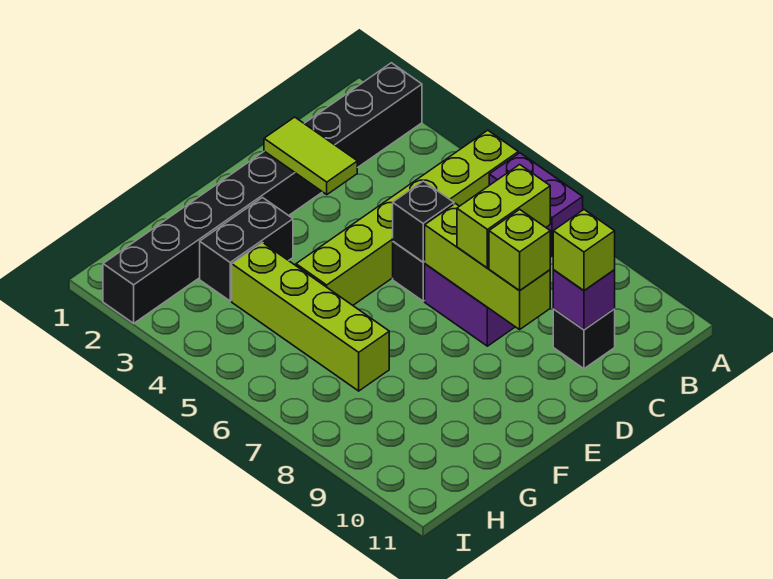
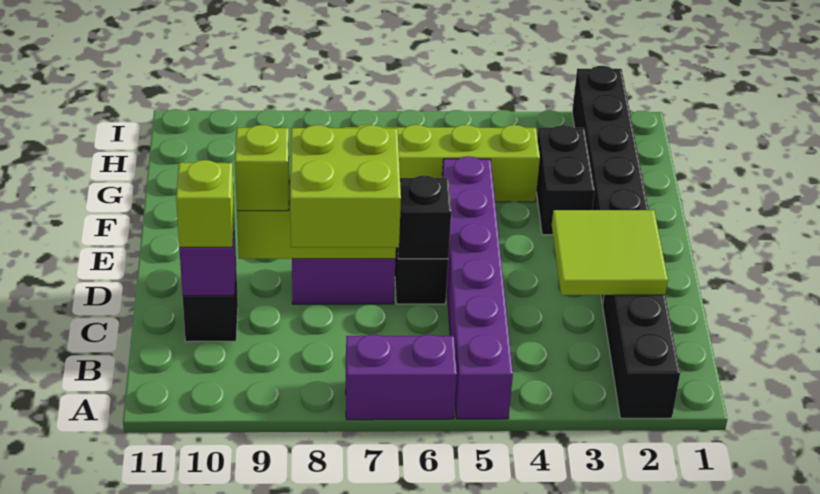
lime brick A5:F5 level 1 -> purple brick A5:F5 level 1
lime brick C8:D8 level 3 -> lime brick C7:D8 level 3
lime tile D2:D3 level 2 -> lime tile C2:D3 level 2

